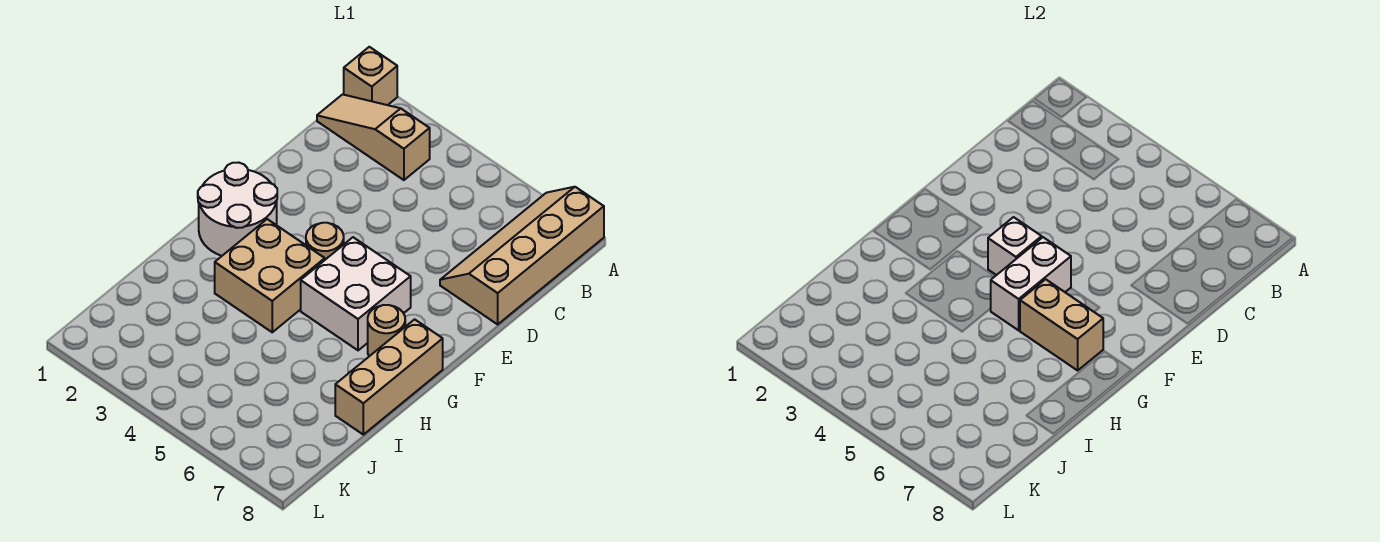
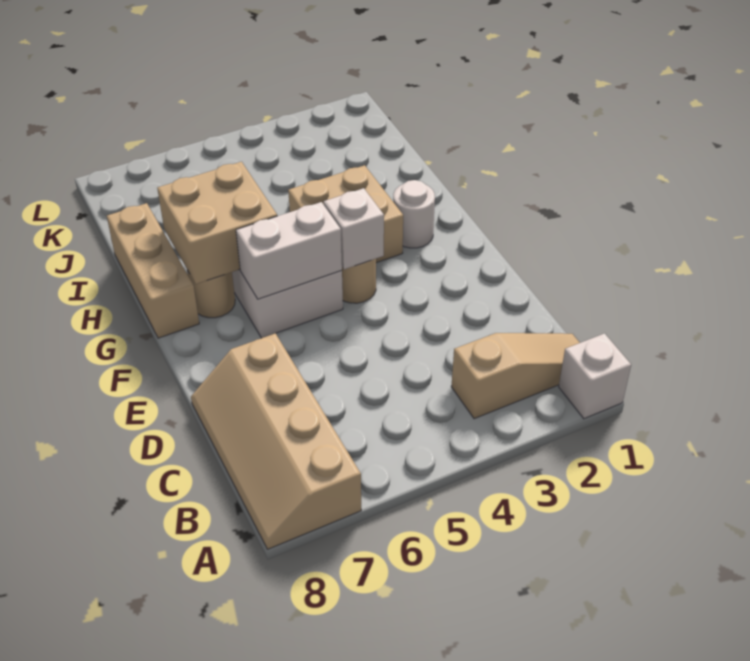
tan brick A1 level 1 -> white brick A1 level 1
tan slope A7:D8 level 1 top 8 -> tan slope A7:D8 level 1 top 7
white round brick F1:G2 level 1 -> white round brick G2 level 1
white brick F5:G5 level 2 -> white brick F5:F6 level 2
tan brick G6:G7 level 2 -> tan brick G6:H7 level 2

